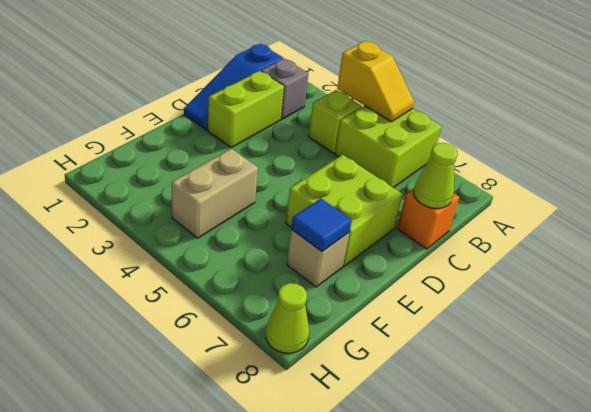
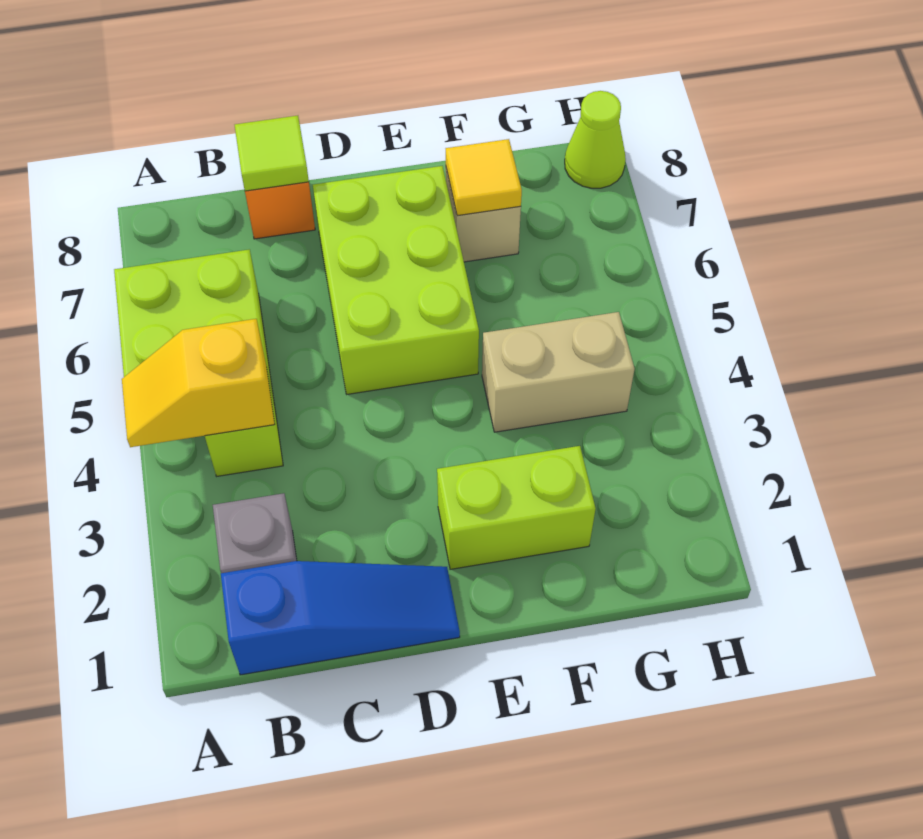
yellow slope A4:A5 level 2 top 4 -> yellow slope A4:B4 level 2 top B
lime brick C2:D2 level 1 -> lime brick E2:F2 level 1
lime cone C8 level 2 -> lime tile C8 level 2
lime brick D6:E7 level 1 -> lime brick D5:E7 level 1
blue tile F7 level 2 -> yellow tile F7 level 2

